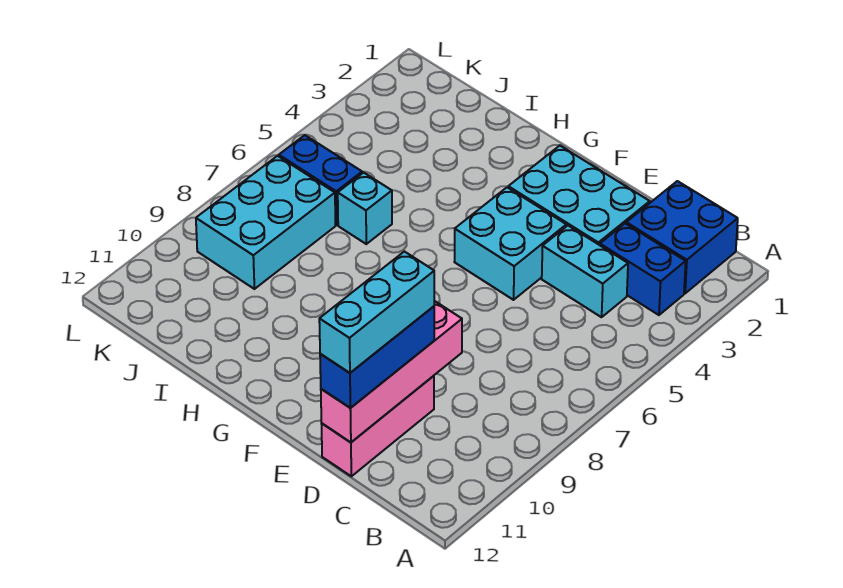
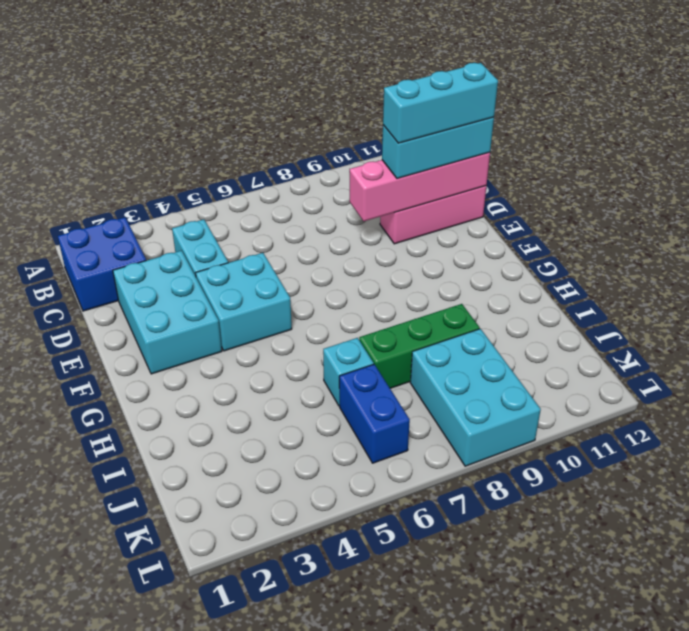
blue brick B3:C3 level 1 -> none
blue brick D10:D12 level 3 -> cyan brick D10:D12 level 3
none -> green brick I7:I9 level 1
cyan brick J7:K9 level 1 -> cyan brick J8:L9 level 1

